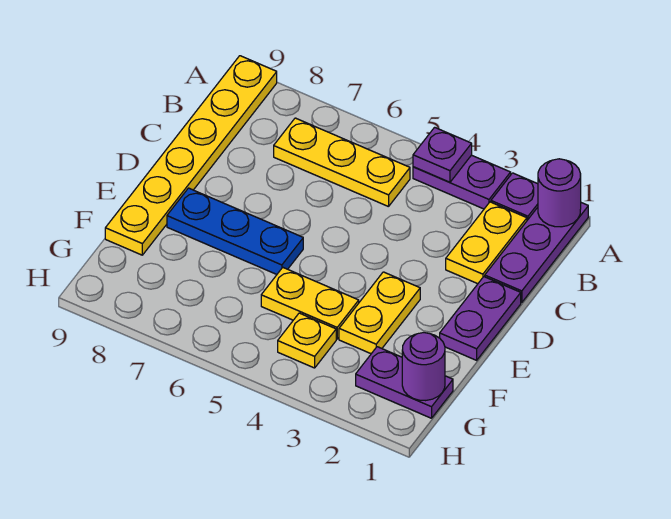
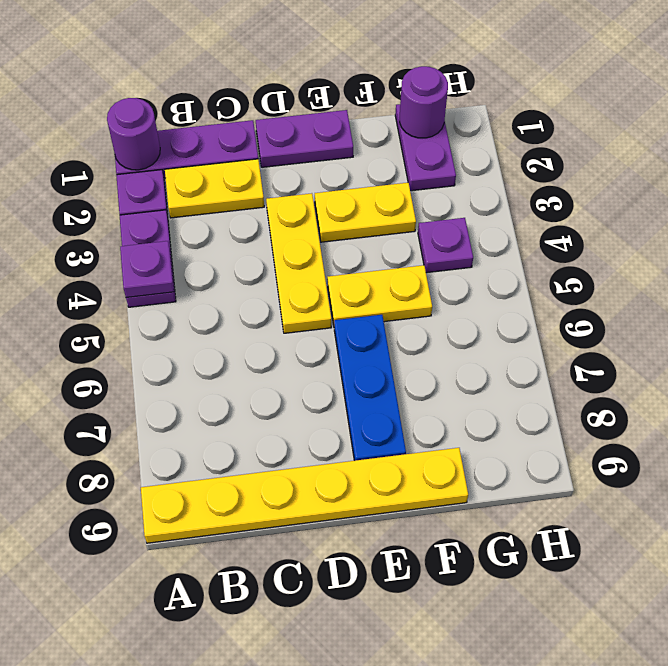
yellow plate B5:B7 level 1 -> yellow plate D3:D5 level 1
yellow plate F4:F5 level 1 -> yellow plate E5:F5 level 1
yellow plate G4 level 1 -> purple plate G4 level 1

